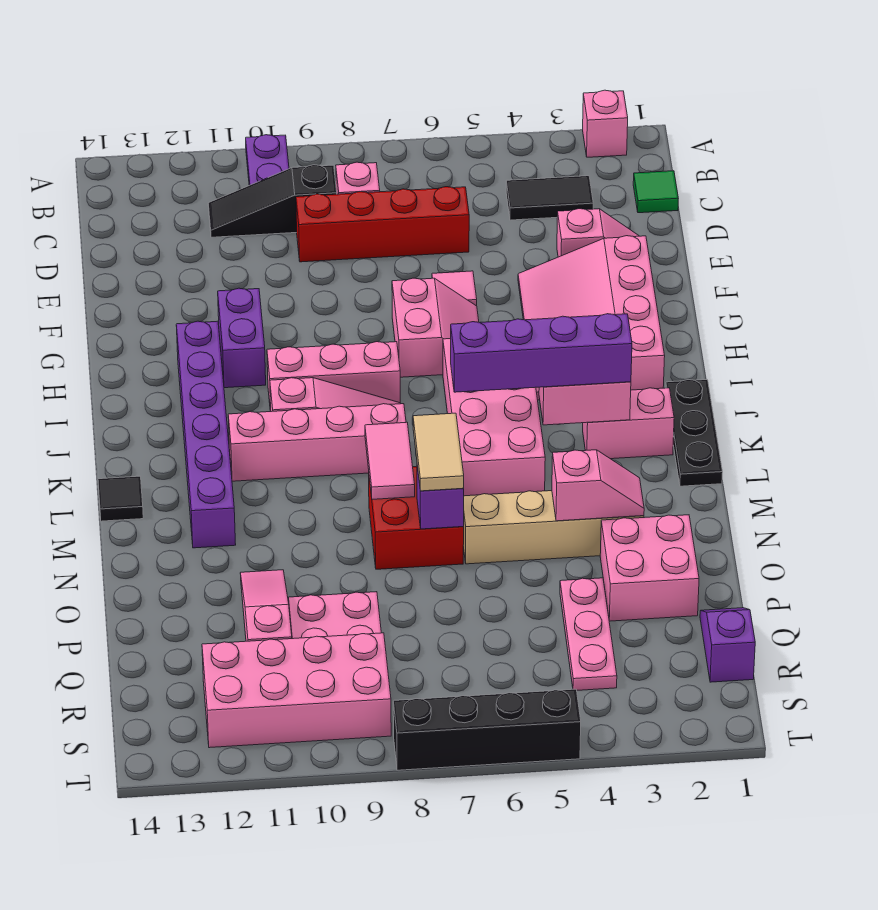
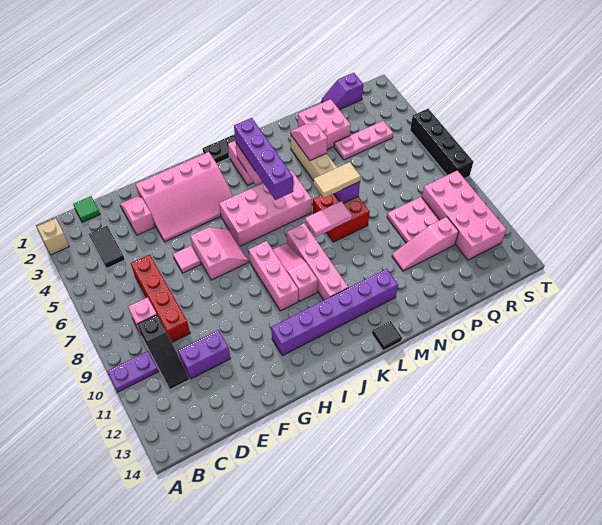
pink brick A2 level 1 -> tan brick A2 level 1
pink slope G6:H7 level 1 top 7 -> pink slope G6:H7 level 1 top G
purple brick G11:H11 level 1 -> purple brick D11:E11 level 1

